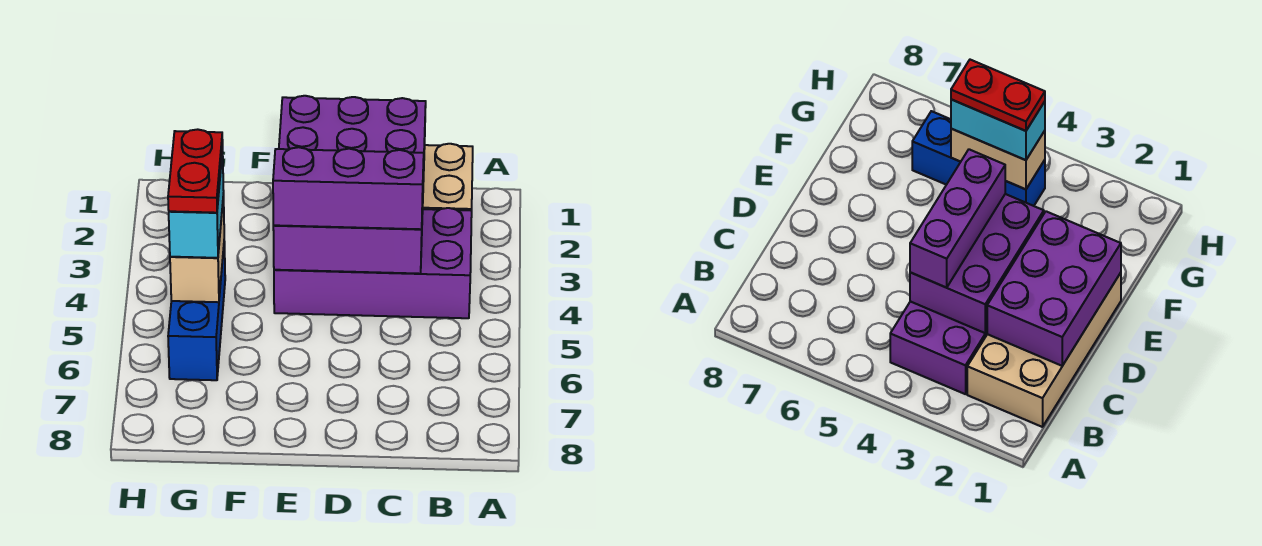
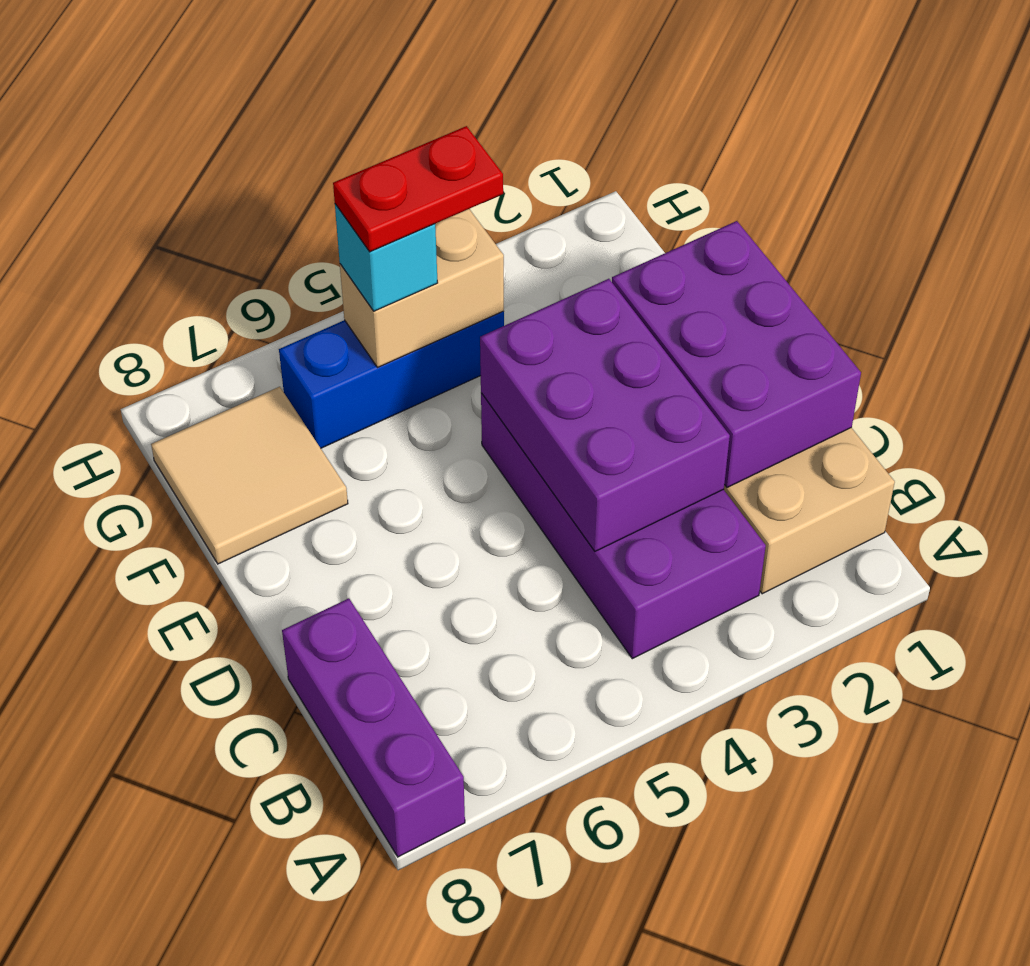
purple brick C4:E4 level 3 -> purple brick A8:C8 level 1
none -> tan tile F7:G8 level 1
cyan brick G4:G5 level 3 -> cyan brick G5 level 3

